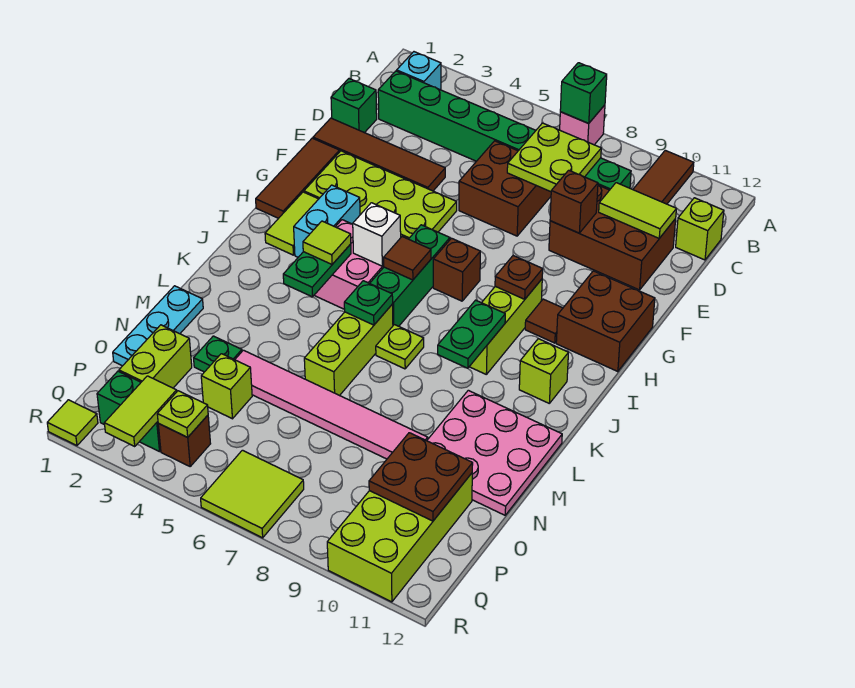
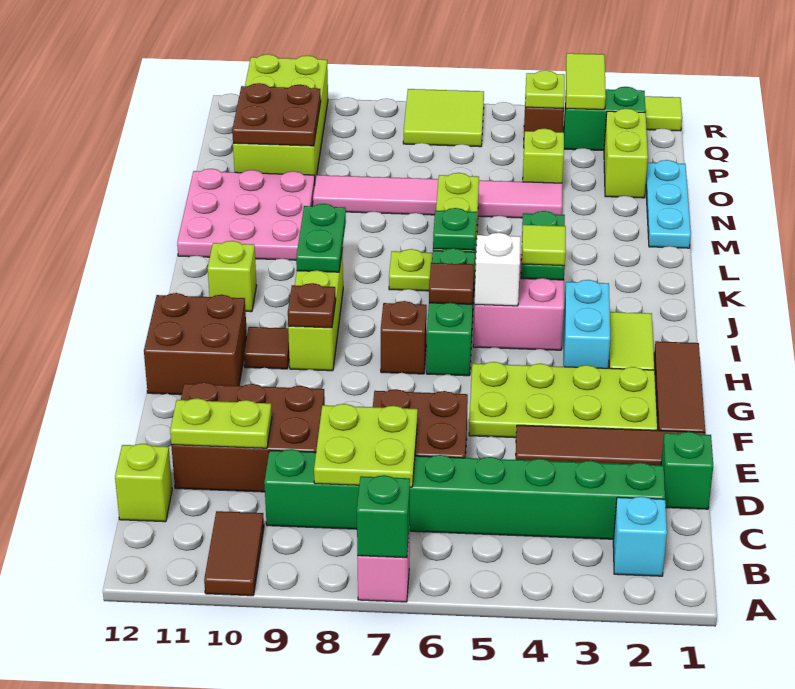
lime tile D10:D11 level 2 -> lime plate D10:D11 level 2
brown brick E9 level 2 -> none
green plate N3 level 1 -> none

